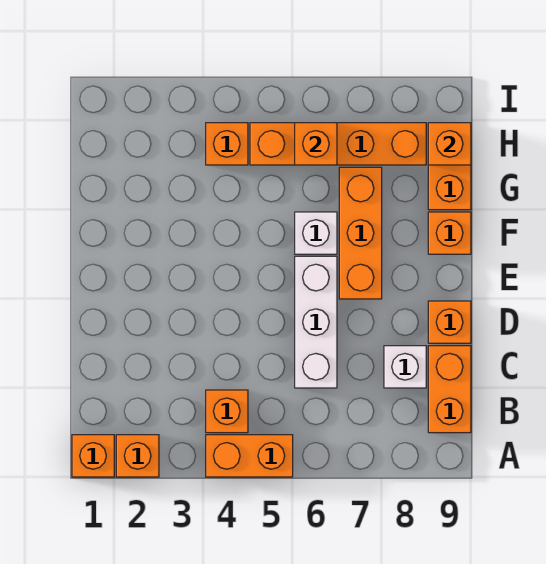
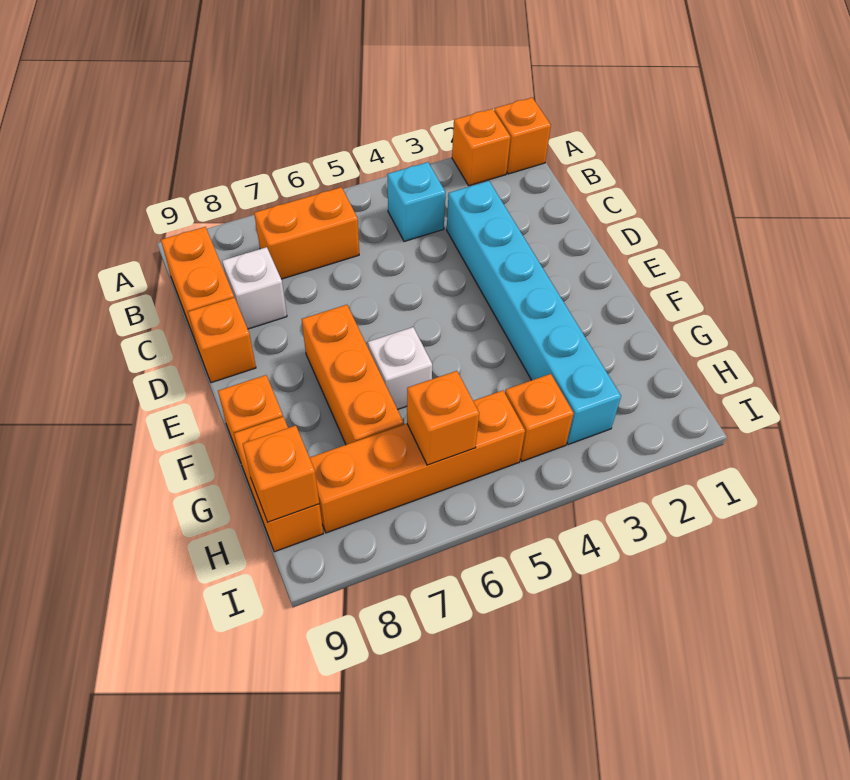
orange brick A4:A5 level 1 -> orange brick B6:B7 level 1
orange brick B4 level 1 -> cyan brick B4 level 1
none -> cyan brick C3:H3 level 1
white brick C6:E6 level 1 -> none

